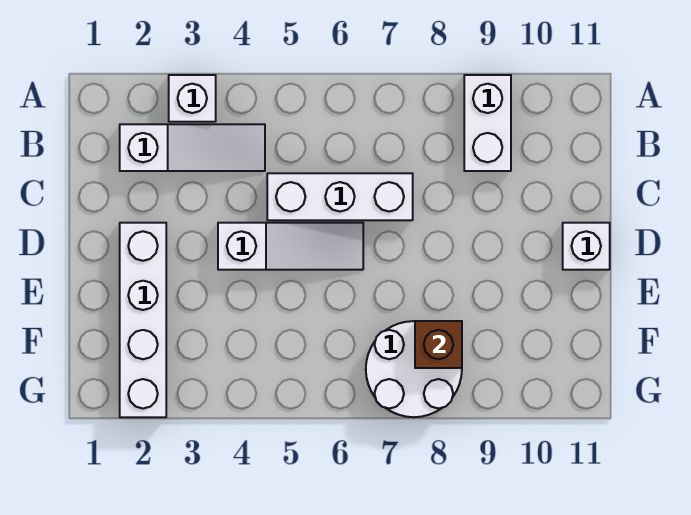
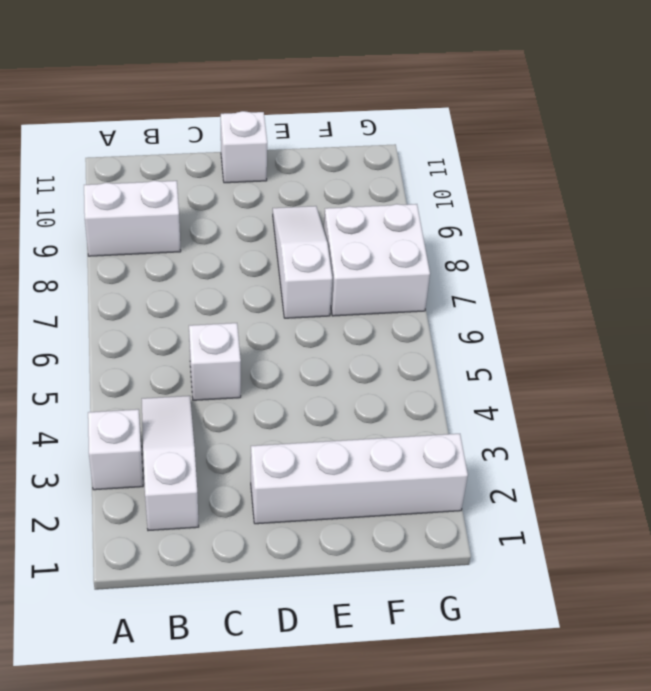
white brick C5:C7 level 1 -> white brick C5 level 1
white slope D4:D6 level 1 top 4 -> white slope E7:E9 level 1 top 7
white round brick F7:G8 level 1 -> white brick F7:G8 level 1
brown brick F8 level 2 -> none

